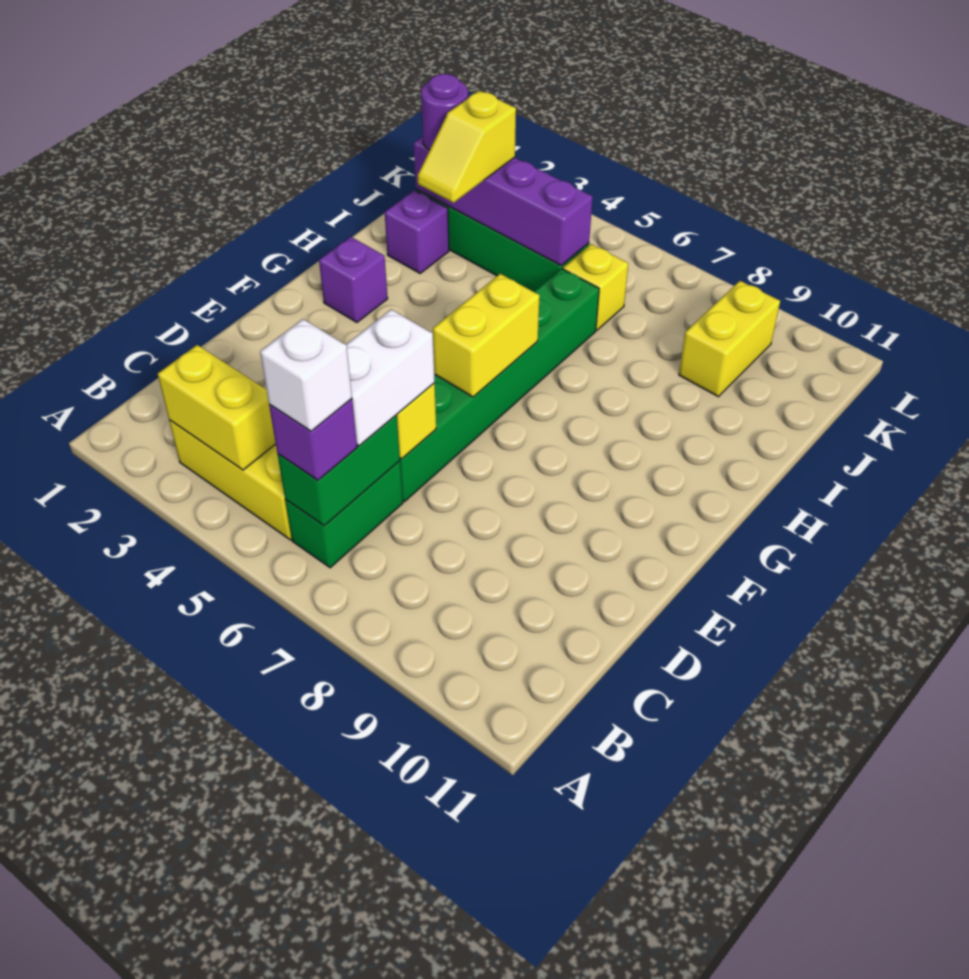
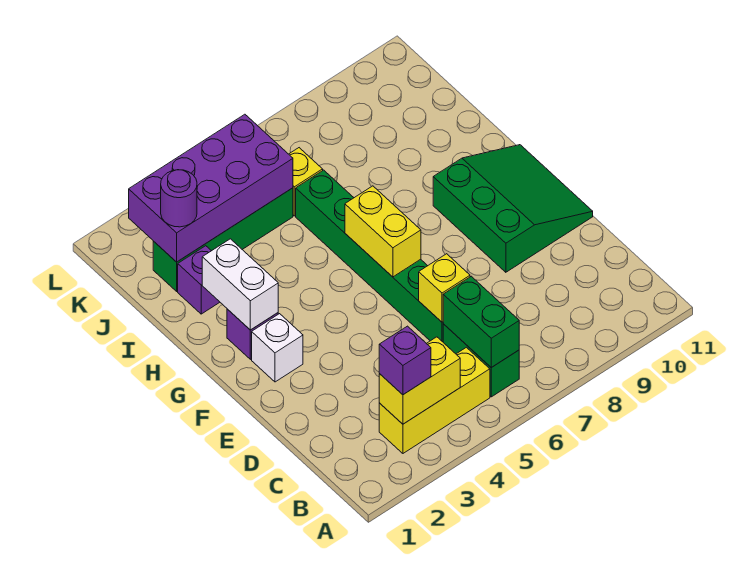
purple brick B6 level 3 -> purple brick B3 level 3
white brick B6 level 4 -> white brick F2 level 1
white brick C6:D6 level 3 -> white brick G2:H2 level 2
none -> green slope E9:G11 level 1 top 9
yellow slope I3:J3 level 3 top J -> none
purple brick J2:J5 level 2 -> purple brick J2:K5 level 2
yellow brick J9:K9 level 1 -> none

